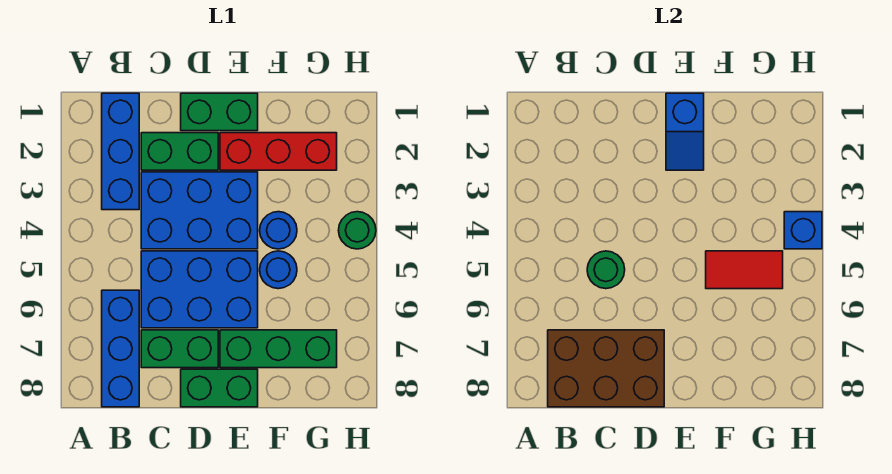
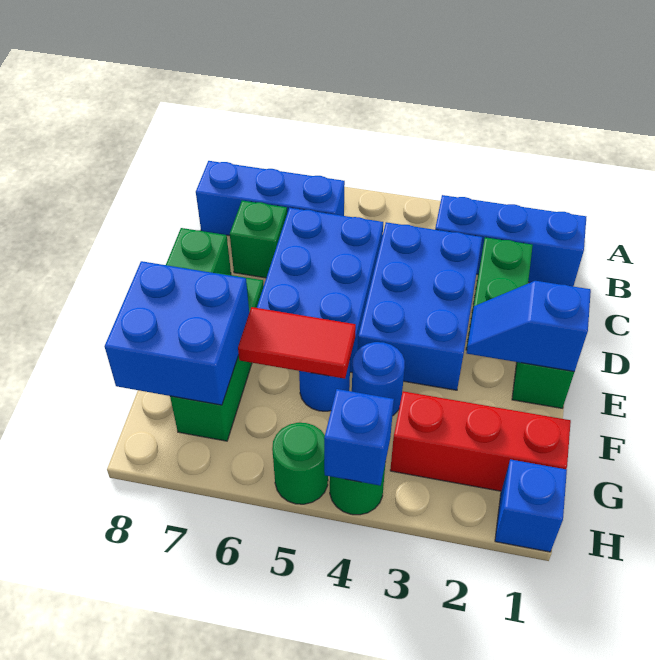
brown brick B7:D8 level 2 -> none
green round brick C5 level 2 -> green round brick H5 level 1
green brick C7:D7 level 1 -> green brick C7 level 1
red brick E2:G2 level 1 -> red brick G1:G3 level 1
red tile F5:G5 level 2 -> red tile F5:F6 level 2
none -> blue brick F7:G8 level 2
none -> blue brick H1 level 1

